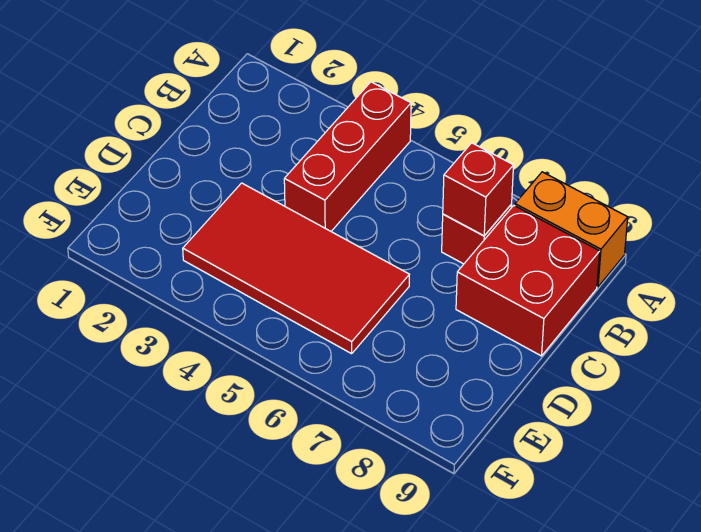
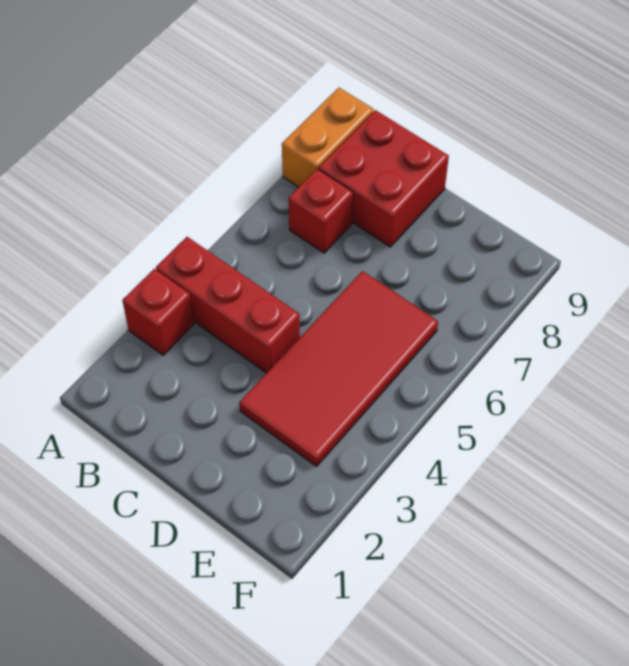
red brick B7 level 2 -> red brick A3 level 1

